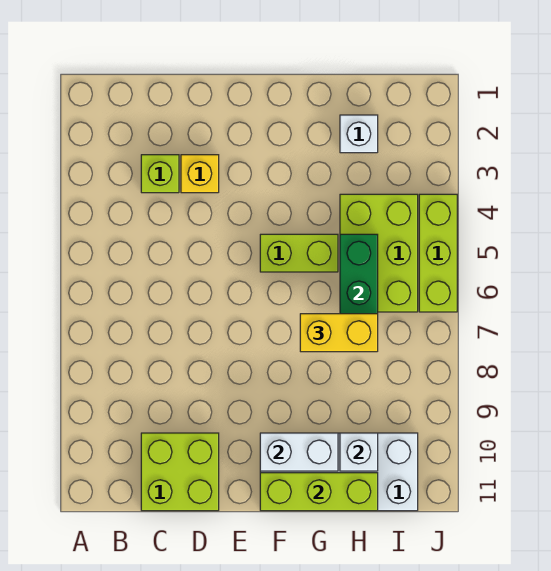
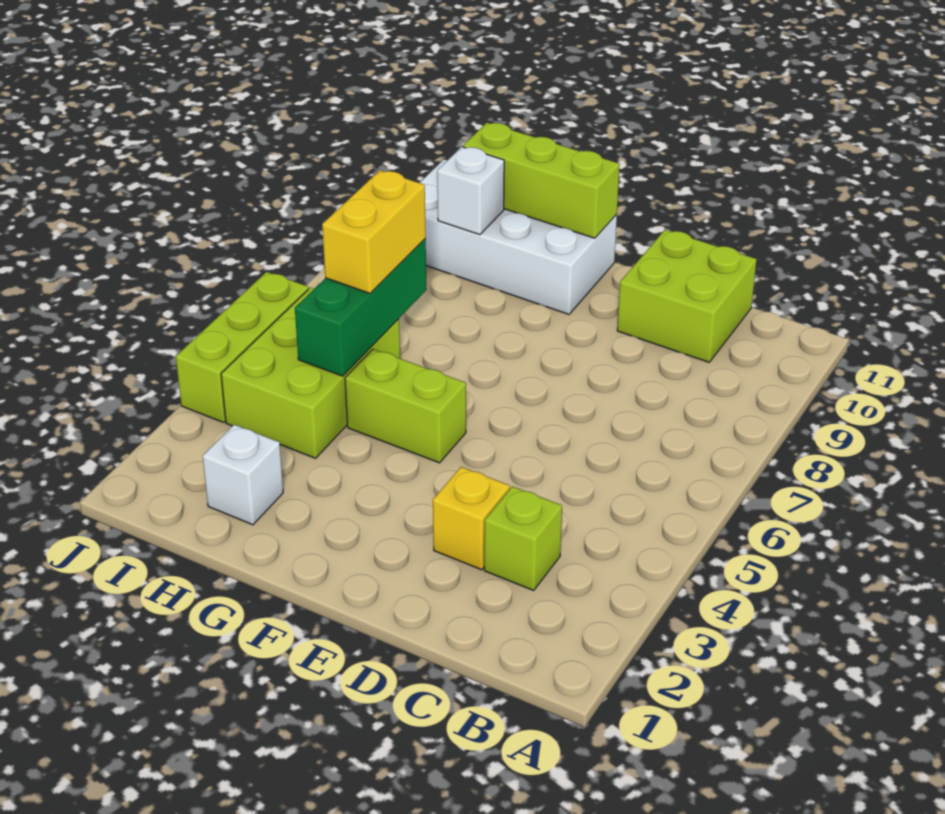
white brick F10:G10 level 2 -> none
yellow brick G7:H7 level 3 -> yellow brick H6:H7 level 3

